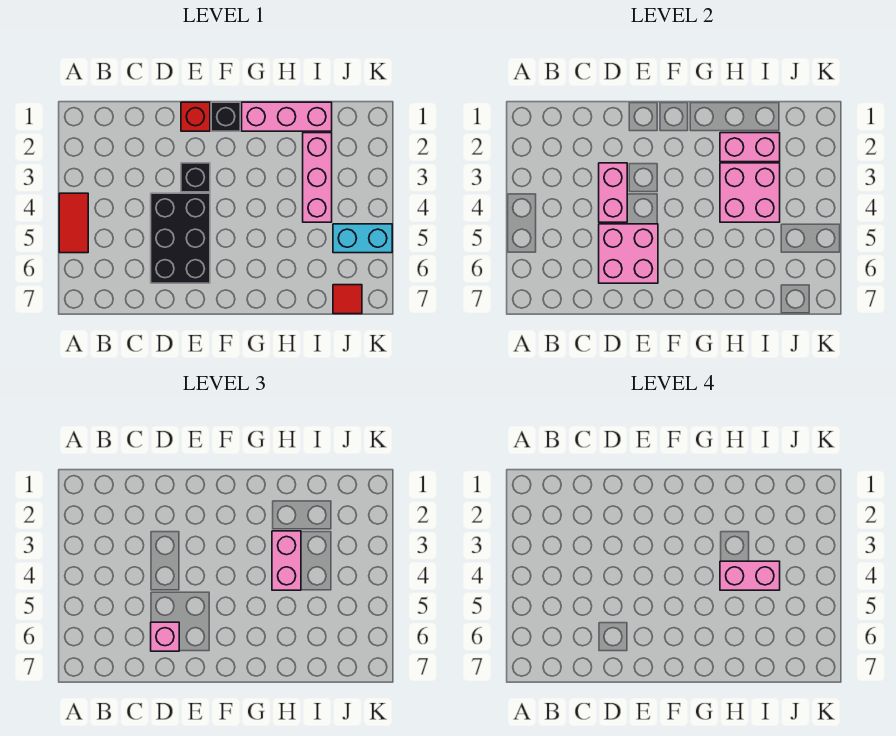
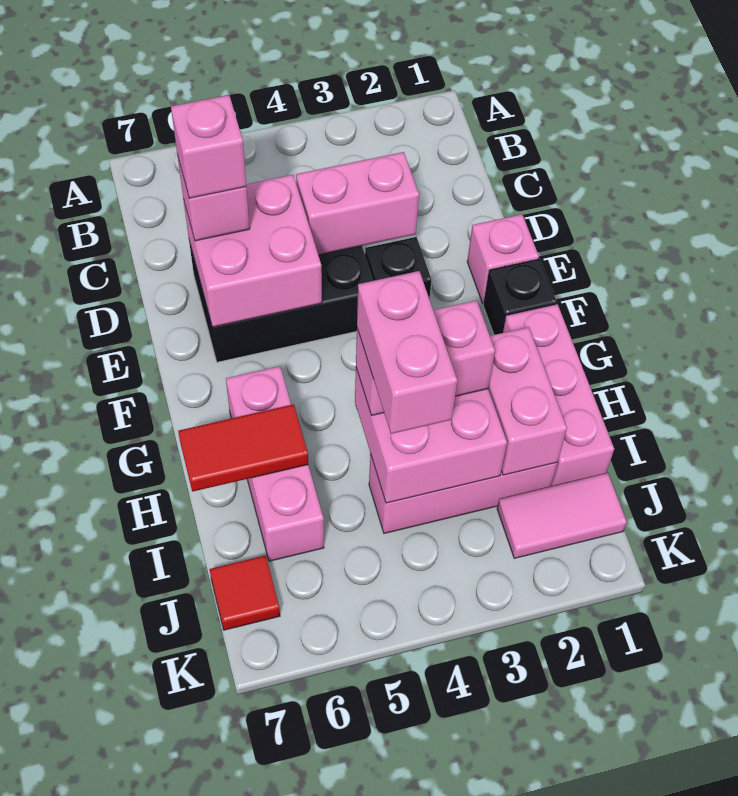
red tile A4:A5 level 1 -> red tile H6:H7 level 2
none -> pink brick D6 level 4
red brick E1 level 1 -> pink brick E1 level 1
none -> pink brick G6:I6 level 1
none -> pink tile J1:J2 level 1
cyan brick J5:K5 level 1 -> none

